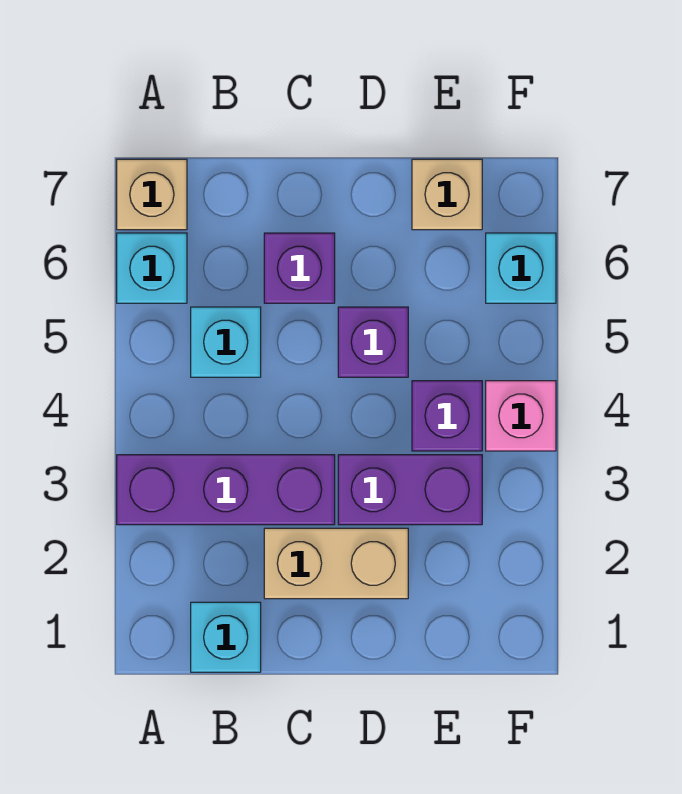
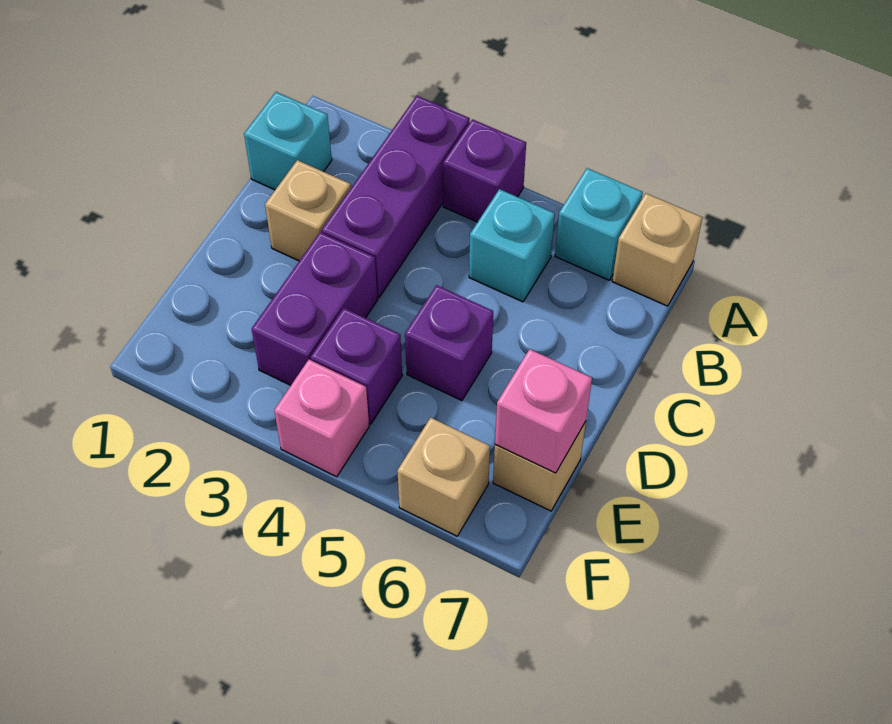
tan brick C2:D2 level 1 -> tan brick C2 level 1
purple brick C6 level 1 -> purple brick A4 level 1
none -> pink brick E7 level 2
cyan brick F6 level 1 -> tan brick F6 level 1

